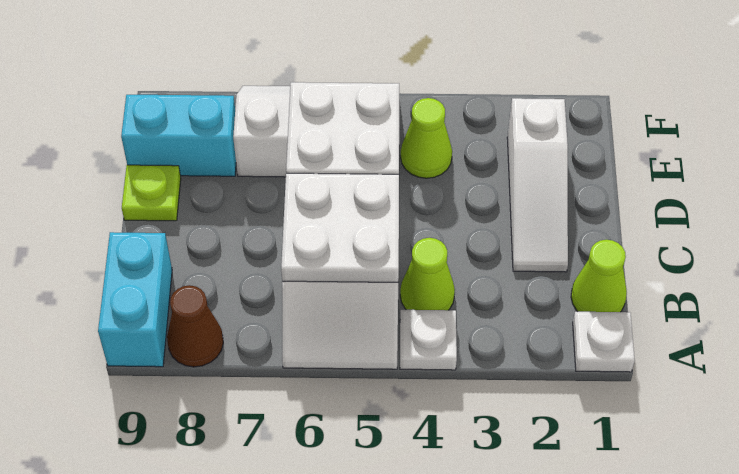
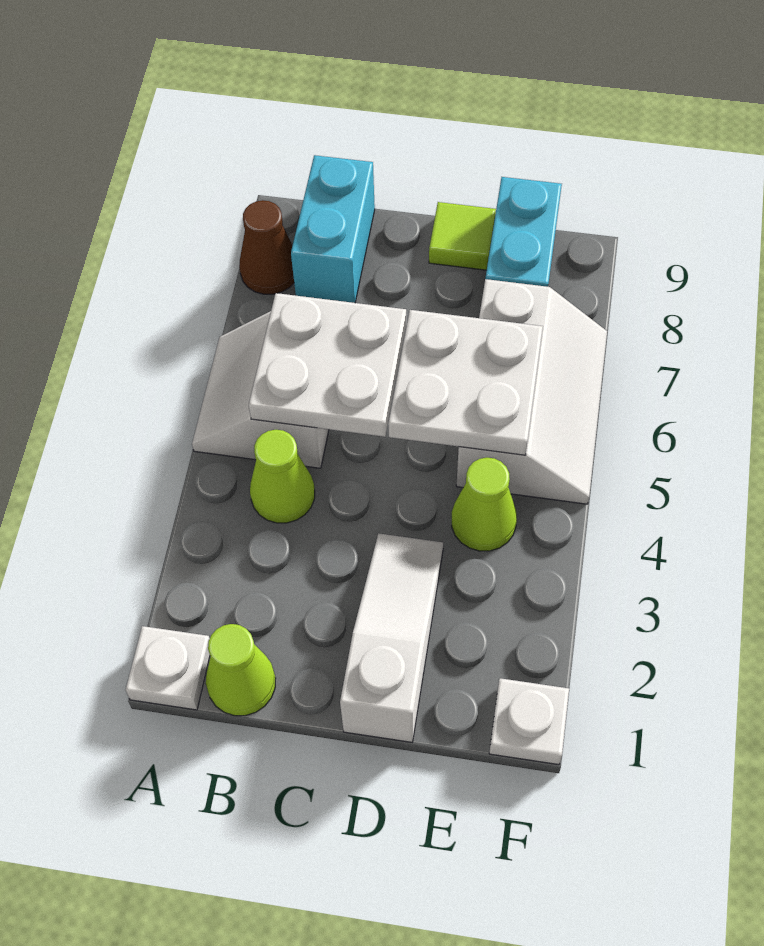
white plate A4 level 1 -> white plate F1 level 1
cyan brick A9:B9 level 1 -> cyan brick B8:B9 level 1
white slope C2:E2 level 1 top E -> white slope D1:D3 level 1 top 1
lime plate D9 level 1 -> lime tile D9 level 1

